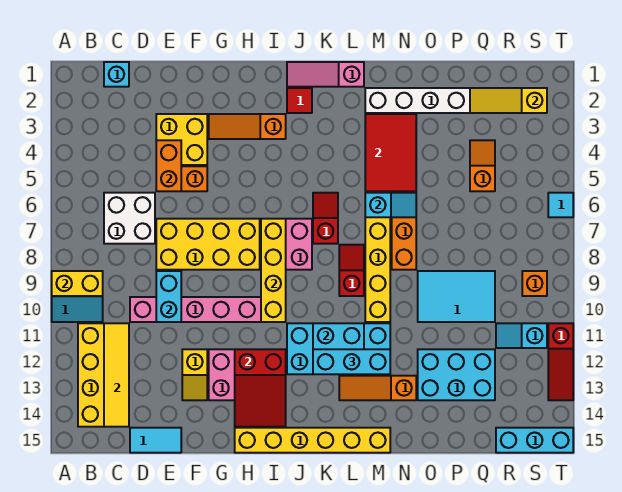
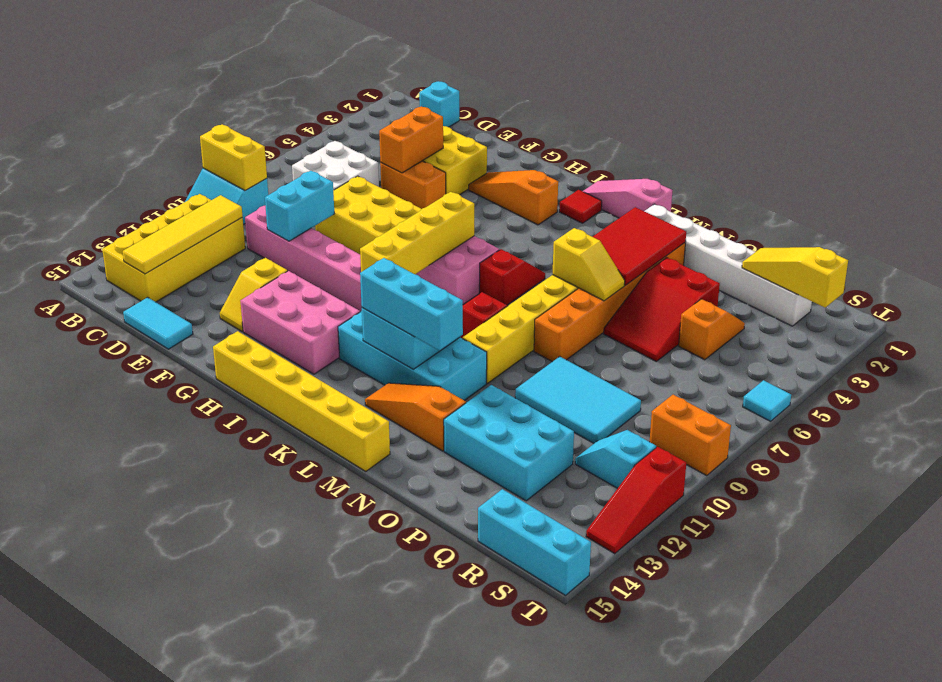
red slope H12:I14 level 2 top 12 -> red slope O4:P6 level 1 top 4
cyan slope M6:N6 level 2 top M -> yellow slope M6:N6 level 2 top M
orange brick S9 level 1 -> orange brick S9:T9 level 1

